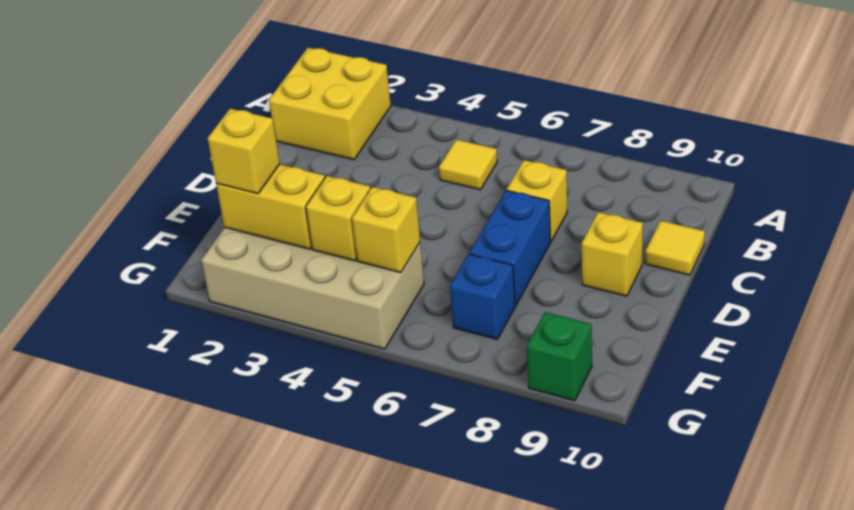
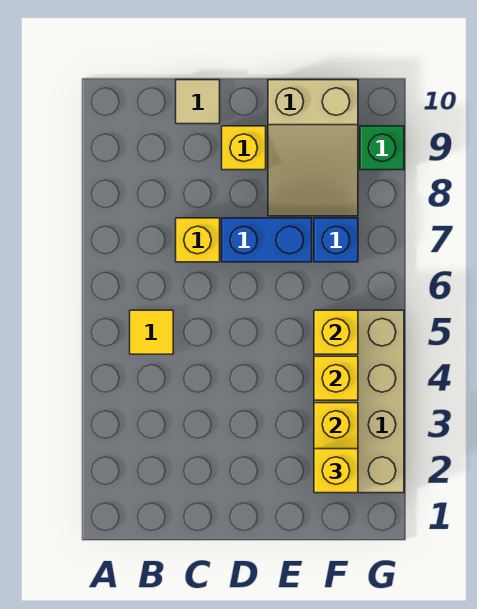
yellow brick A1:B2 level 1 -> none
yellow tile C10 level 1 -> tan tile C10 level 1
none -> tan slope E8:F10 level 1 top 10

